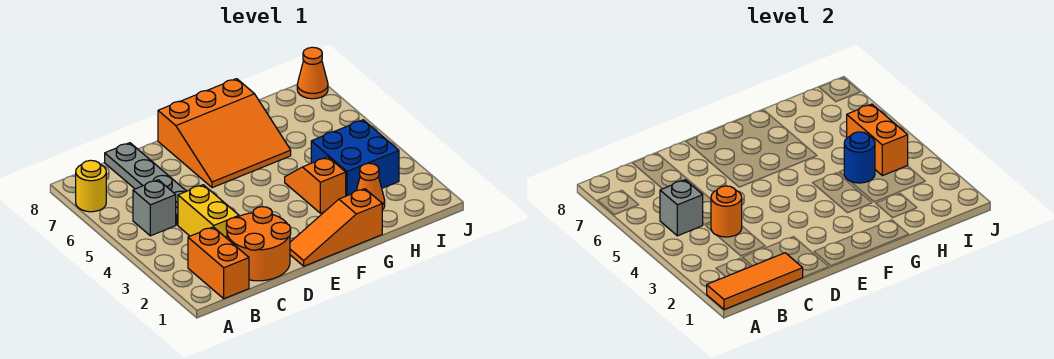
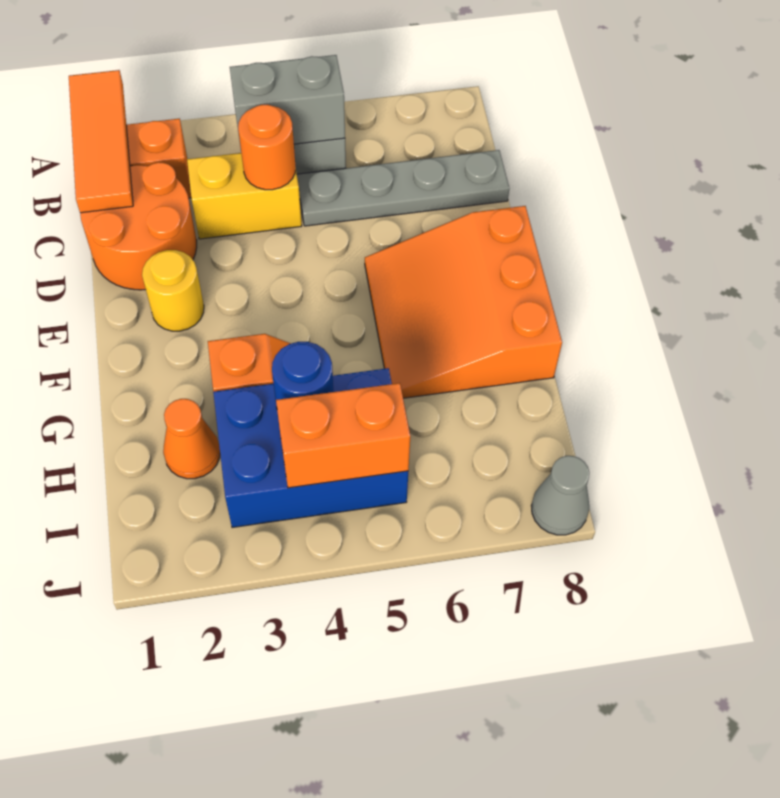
yellow round brick A7 level 1 -> yellow round brick E2 level 1
grey brick B5 level 2 -> grey brick B4:B5 level 2
orange slope E1:G1 level 1 top G -> none
blue brick H3:I4 level 1 -> blue brick H3:I5 level 1
orange cone J8 level 1 -> grey cone J8 level 1

